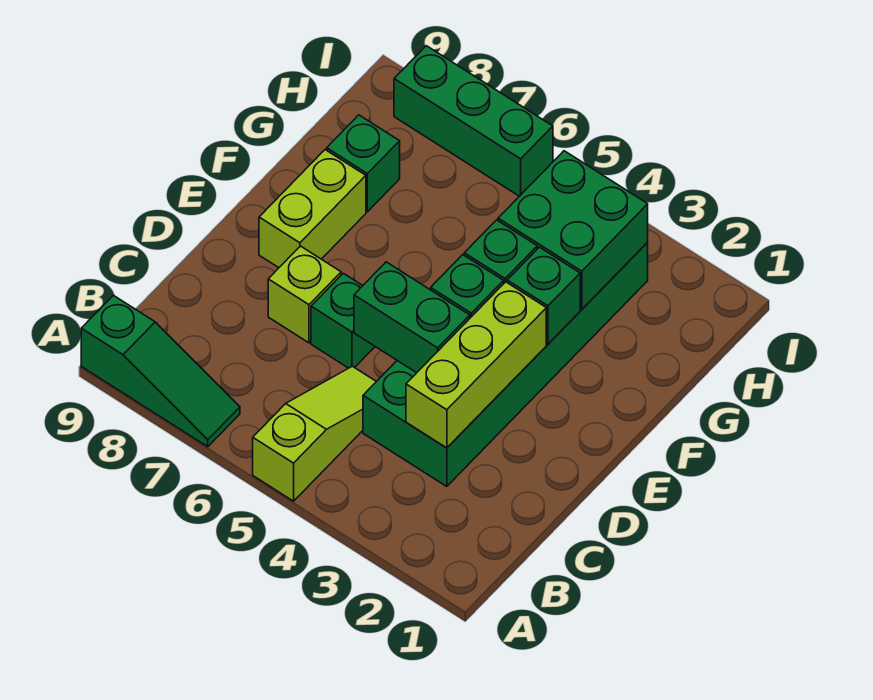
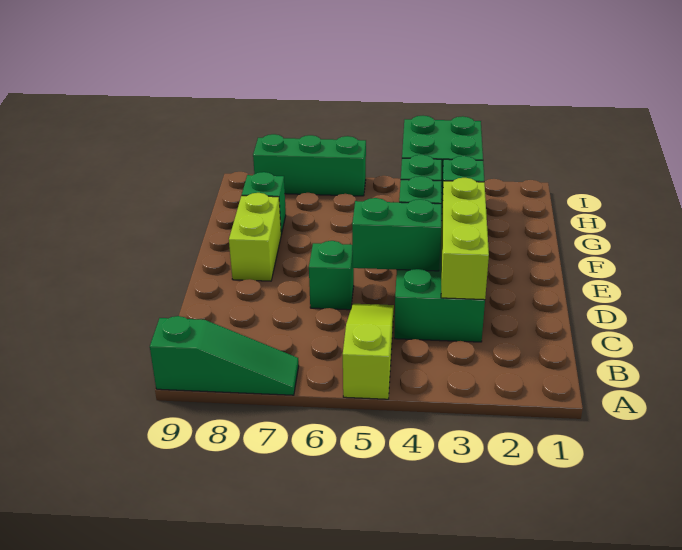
lime brick D7 level 1 -> none

